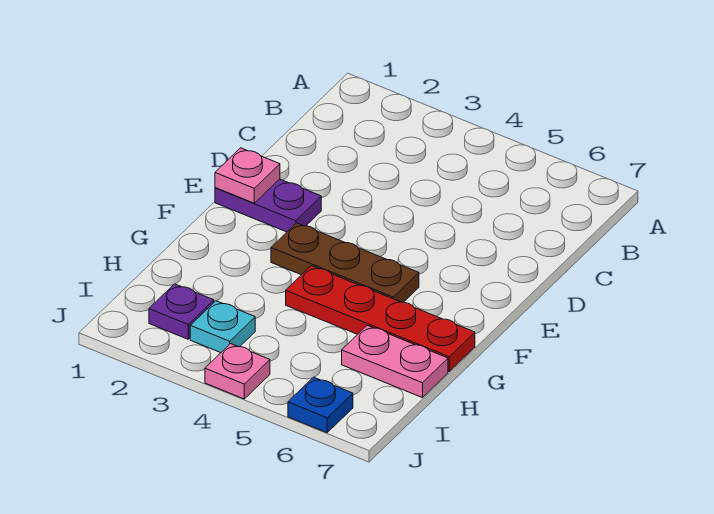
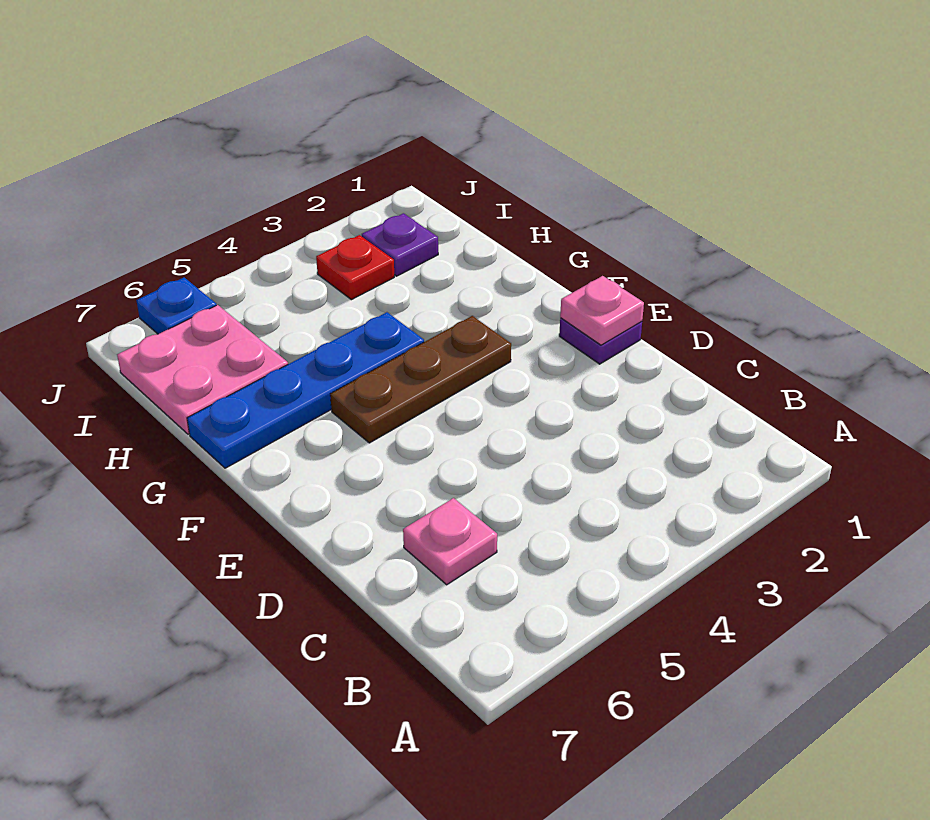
purple plate E1:E2 level 1 -> purple plate E1 level 1
red plate G4:G7 level 1 -> blue plate G4:G7 level 1
pink plate H6:H7 level 1 -> pink plate H6:I7 level 1
cyan plate I3 level 1 -> red plate I3 level 1
pink plate J4 level 1 -> pink plate C6 level 1

